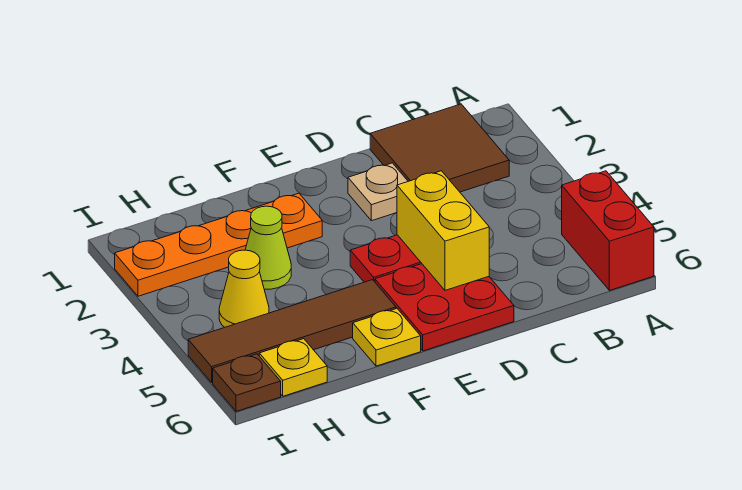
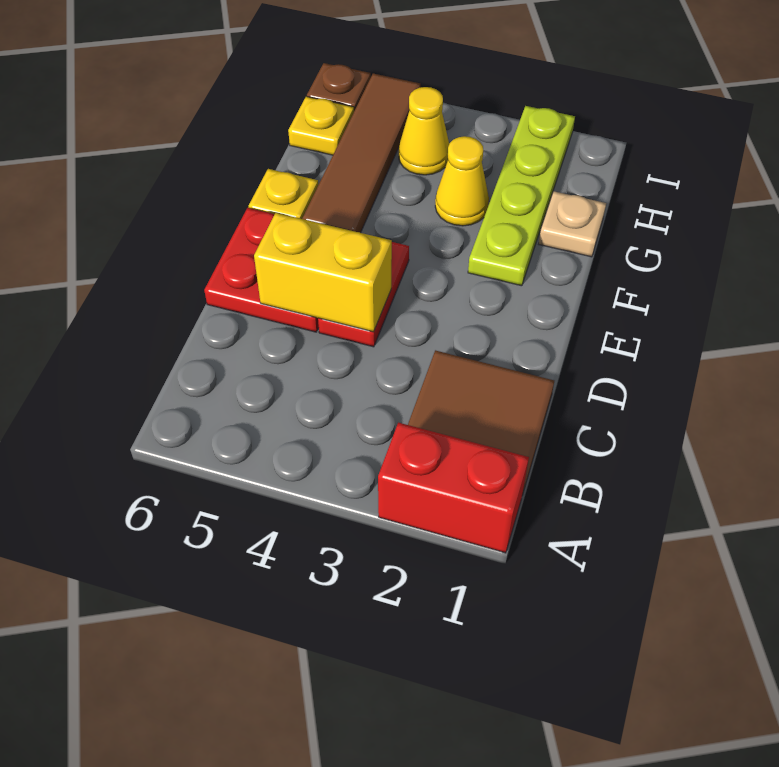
red brick A5:A6 level 1 -> red brick A1:A2 level 1
tan plate D2 level 1 -> tan plate G1 level 1
orange plate F2:I2 level 1 -> lime plate F2:I2 level 1
lime cone G3 level 1 -> yellow cone G3 level 1

